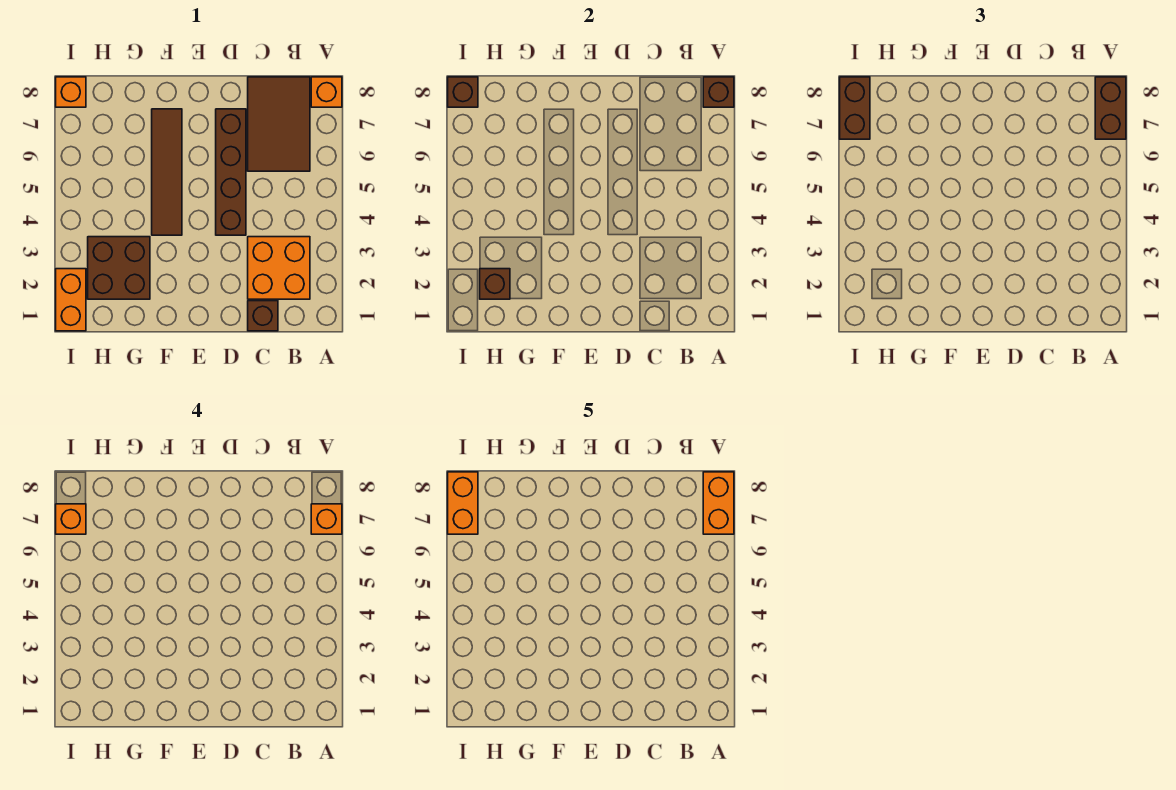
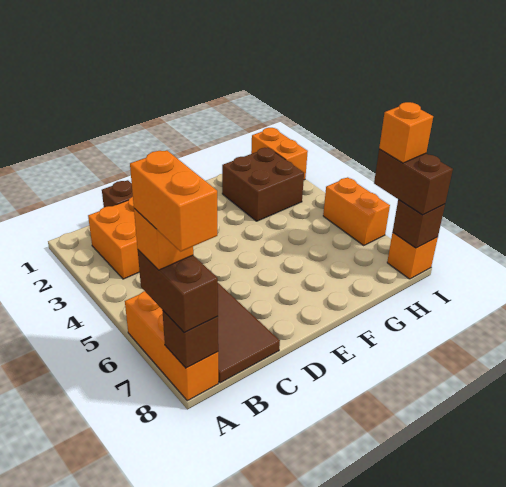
orange brick A8 level 1 -> orange brick A6:A8 level 1
brown brick D4:D7 level 1 -> none
brown tile F4:F7 level 1 -> none
brown brick H2 level 2 -> none
orange brick I7:I8 level 5 -> orange brick I5:I6 level 1

